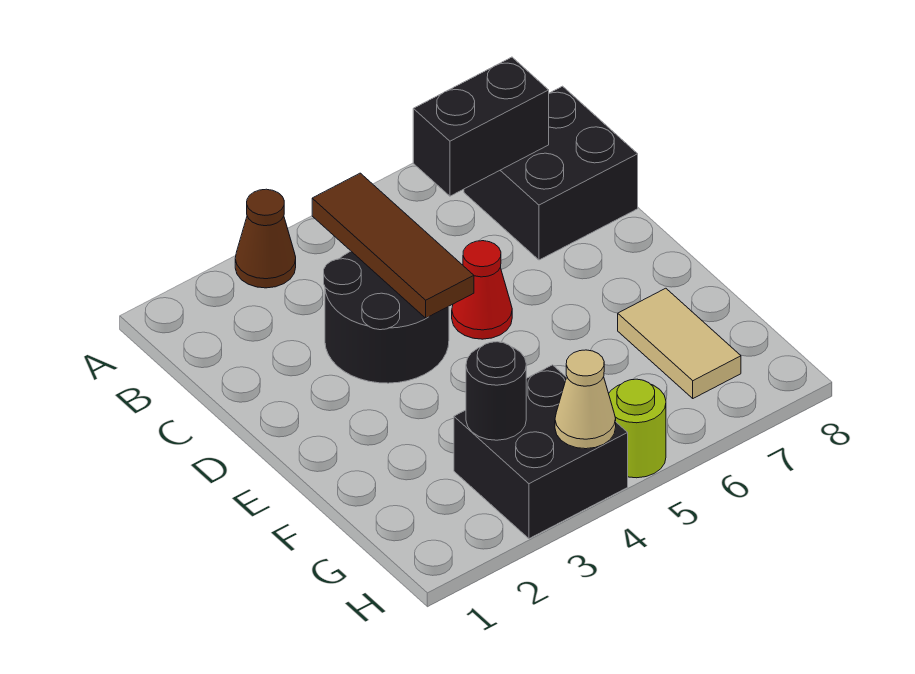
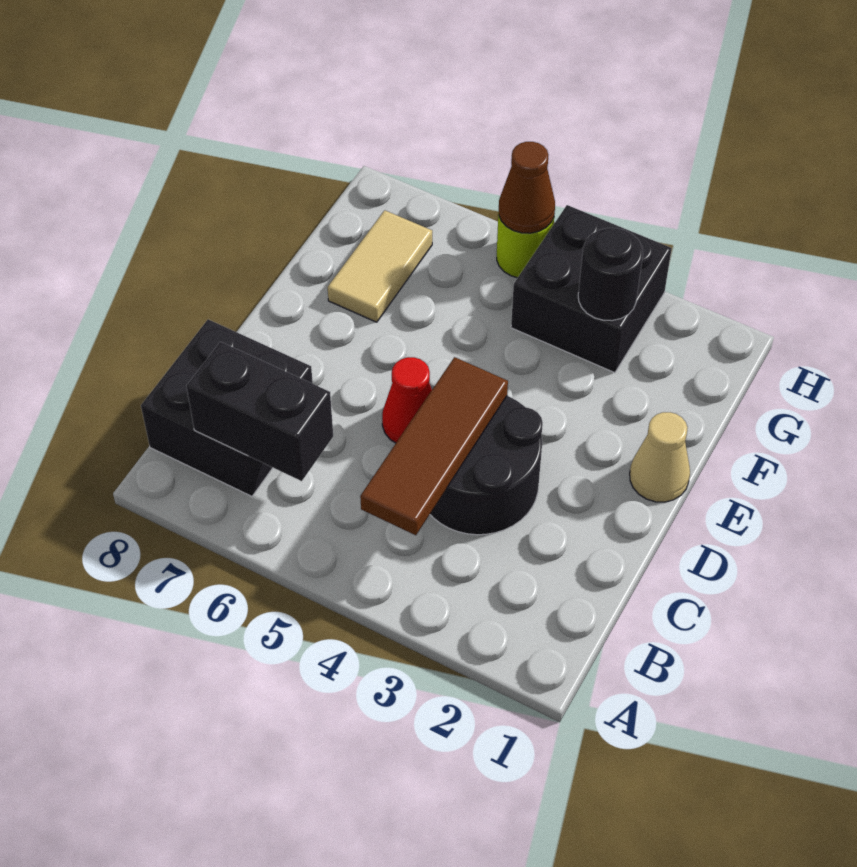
brown cone A3 level 1 -> brown cone H5 level 2
tan cone H4 level 2 -> tan cone E1 level 1

